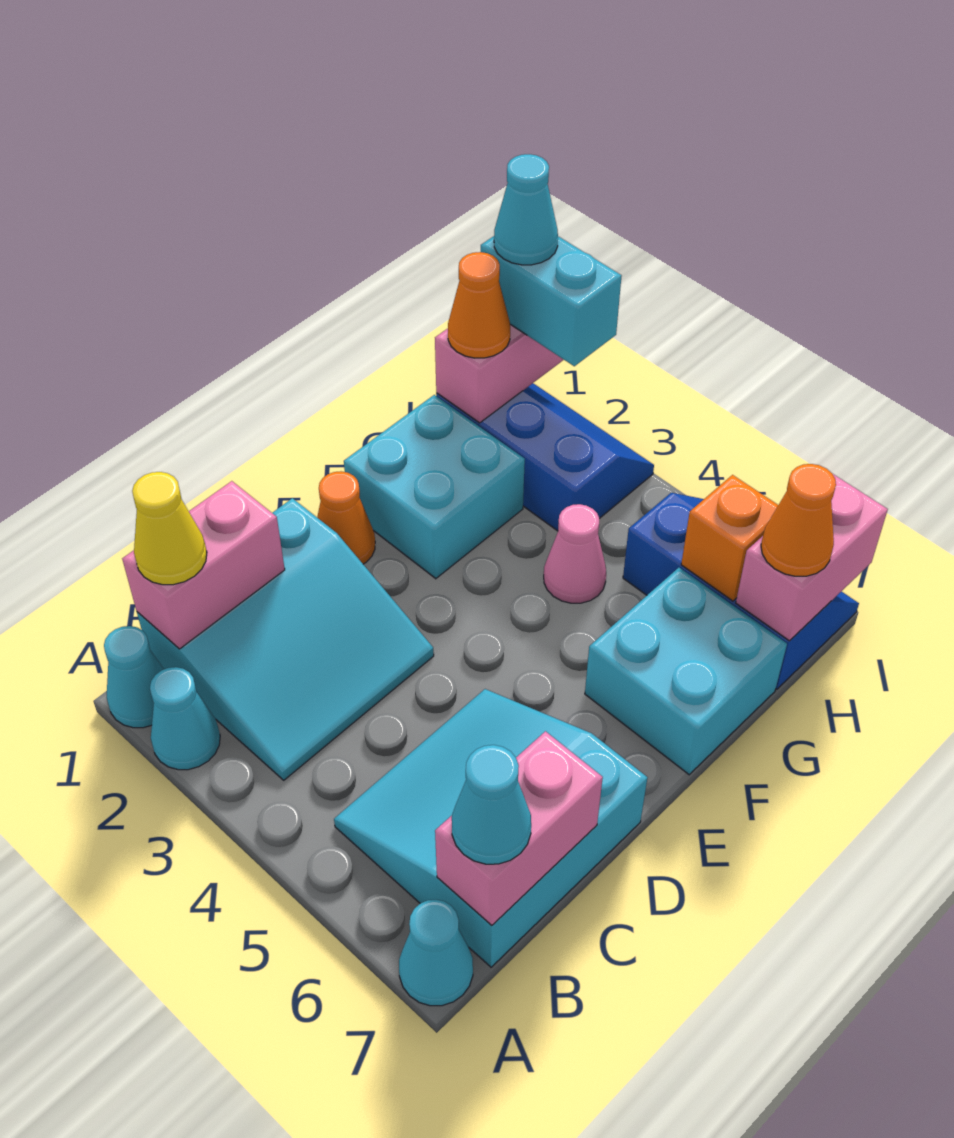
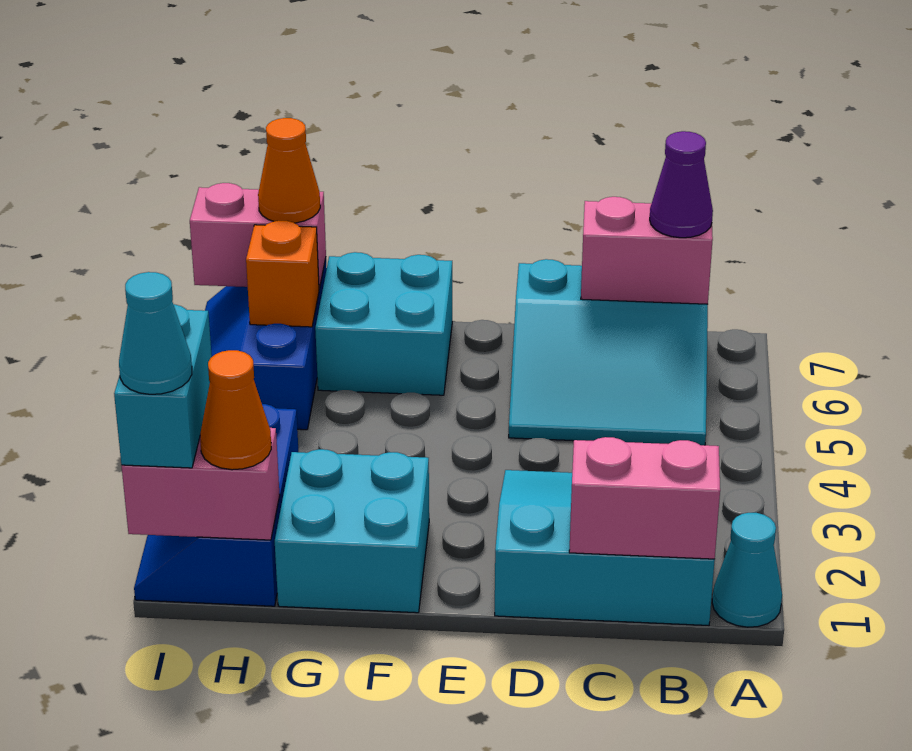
cyan cone A2 level 1 -> none
cyan cone A7 level 1 -> none
yellow cone B1 level 3 -> none
cyan cone B7 level 3 -> purple cone B7 level 3
orange cone E1 level 1 -> none
pink cone G4 level 1 -> none

